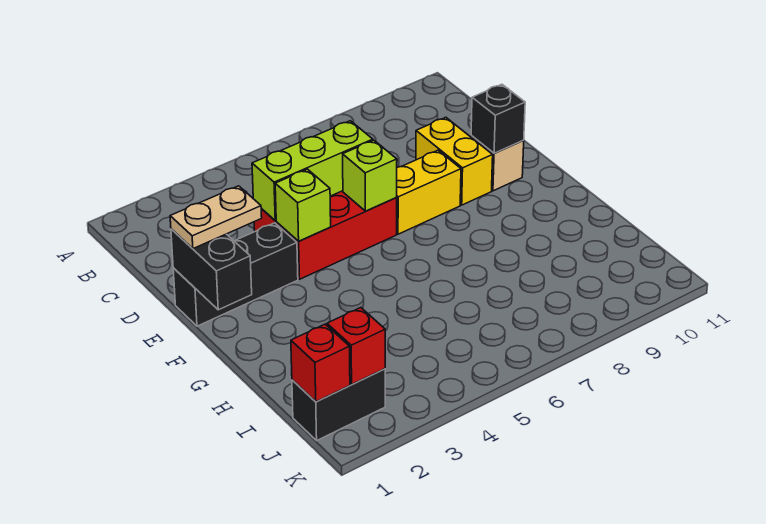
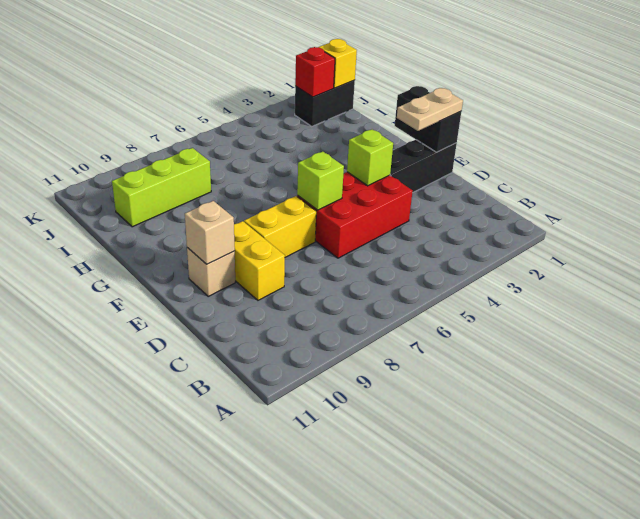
lime brick D4:D6 level 2 -> lime brick I8:I10 level 1
black brick E10 level 2 -> tan brick E10 level 2
red brick J1 level 2 -> yellow brick J1 level 2

